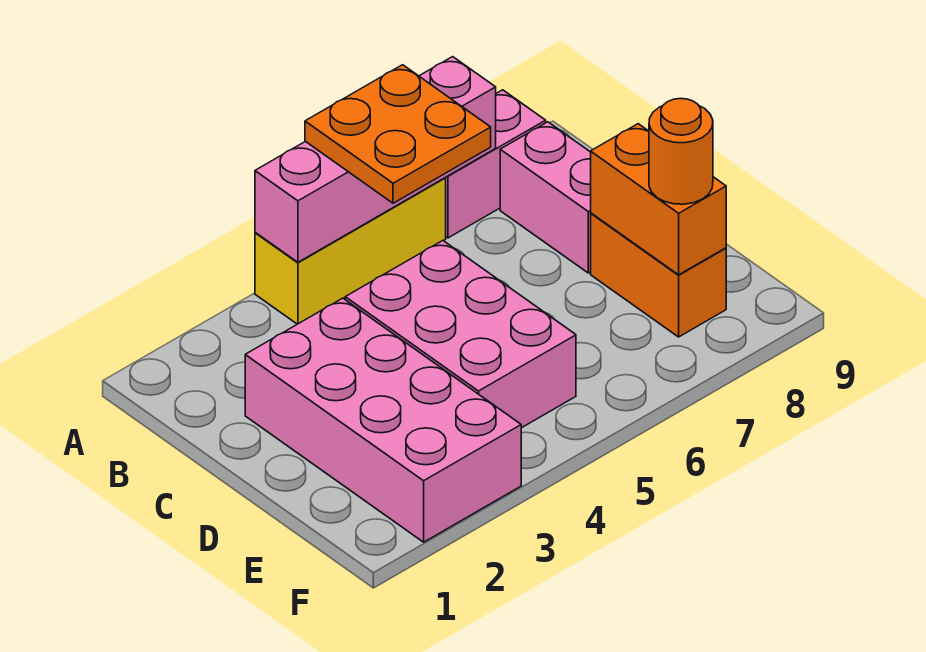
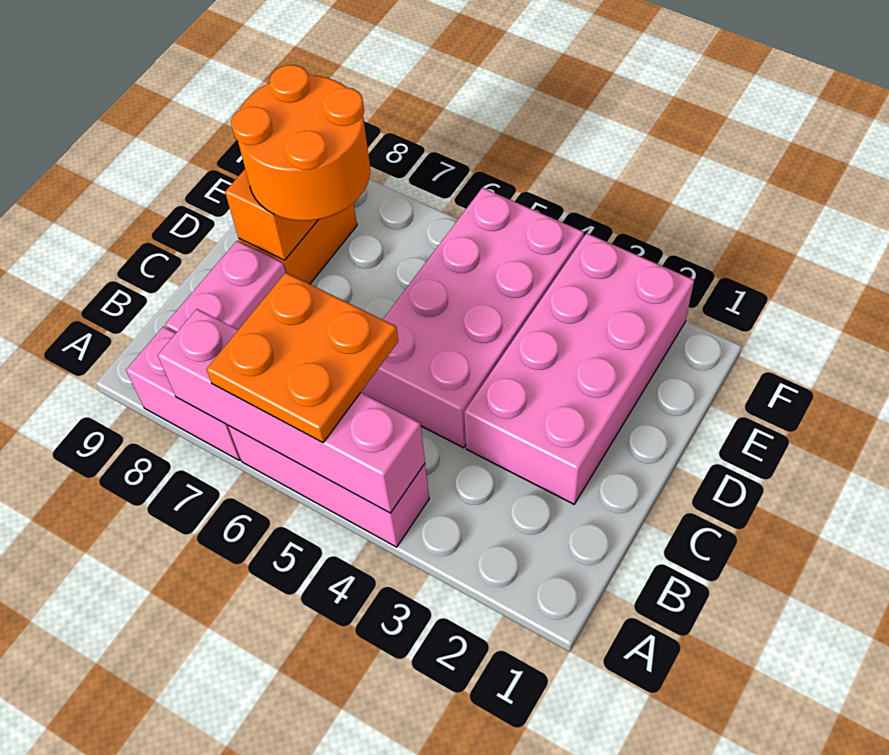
yellow brick A4:A6 level 1 -> pink brick A4:A6 level 1
pink brick C4:E5 level 1 -> pink brick C4:F5 level 1
orange round brick E8 level 3 -> orange round brick D7:E8 level 3

